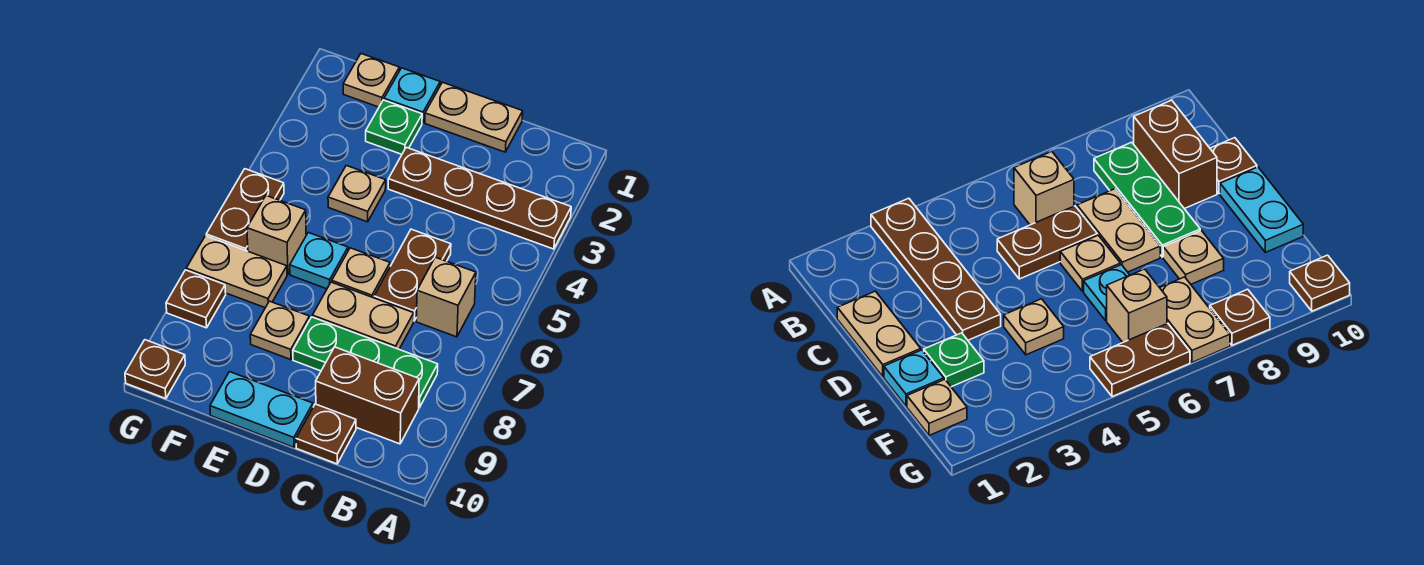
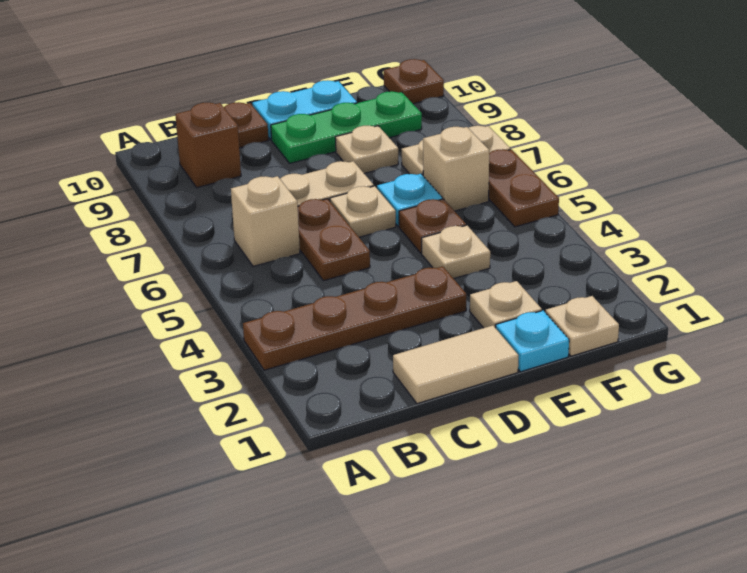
green plate B8:D8 level 1 -> green plate D9:F9 level 1
brown brick B9:C9 level 1 -> brown brick B9 level 1
tan plate C1:D1 level 1 -> tan tile C1:D1 level 1
green plate E2 level 1 -> tan plate E2 level 1
brown plate G8 level 1 -> brown plate E5 level 1

